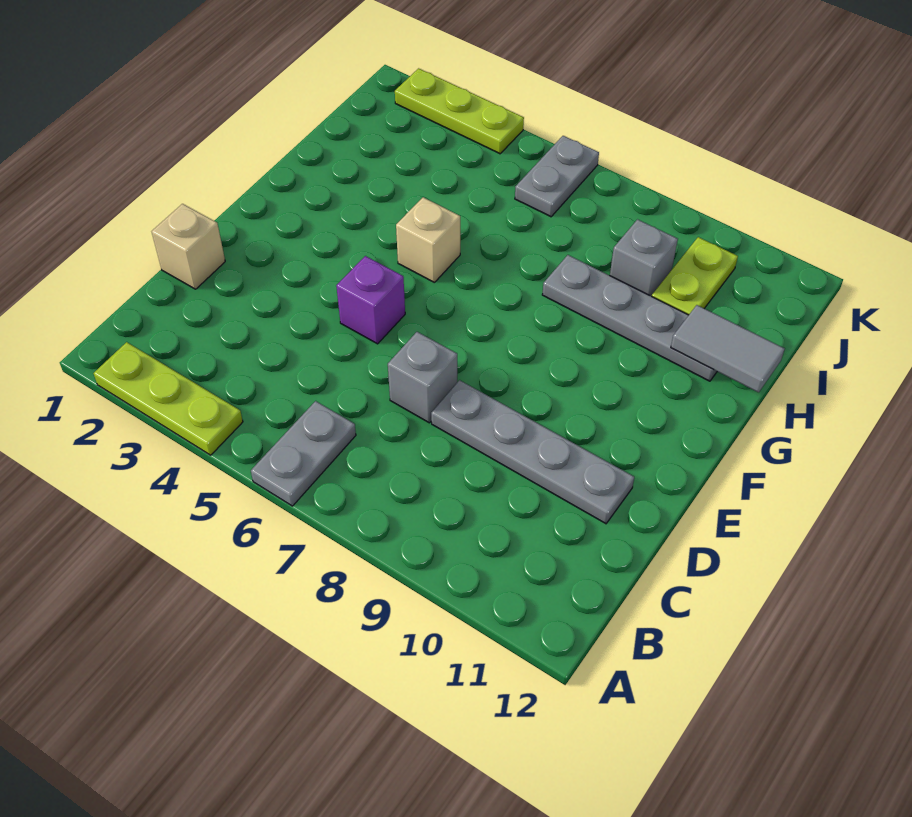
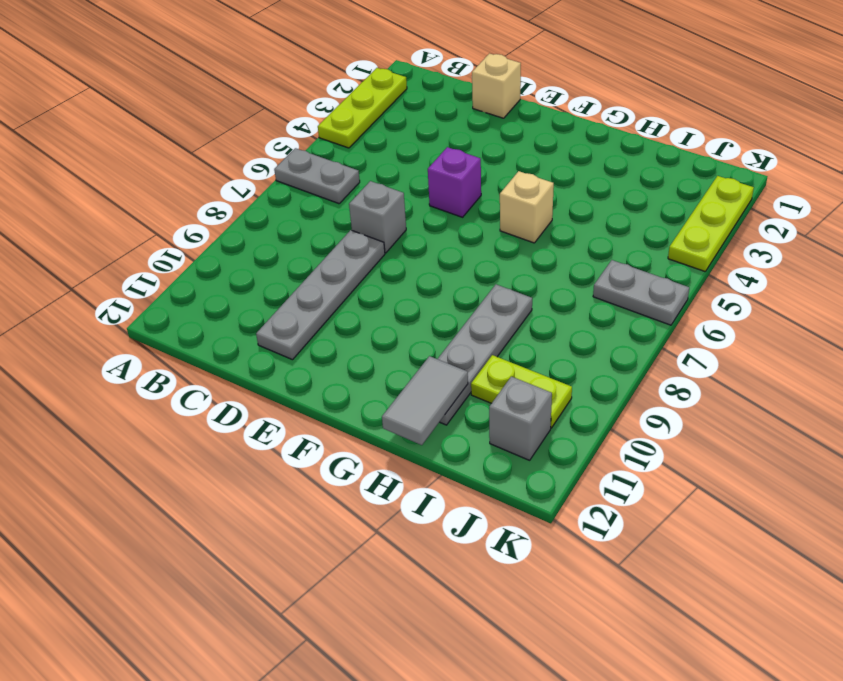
grey brick I9 level 1 -> grey brick J11 level 1

